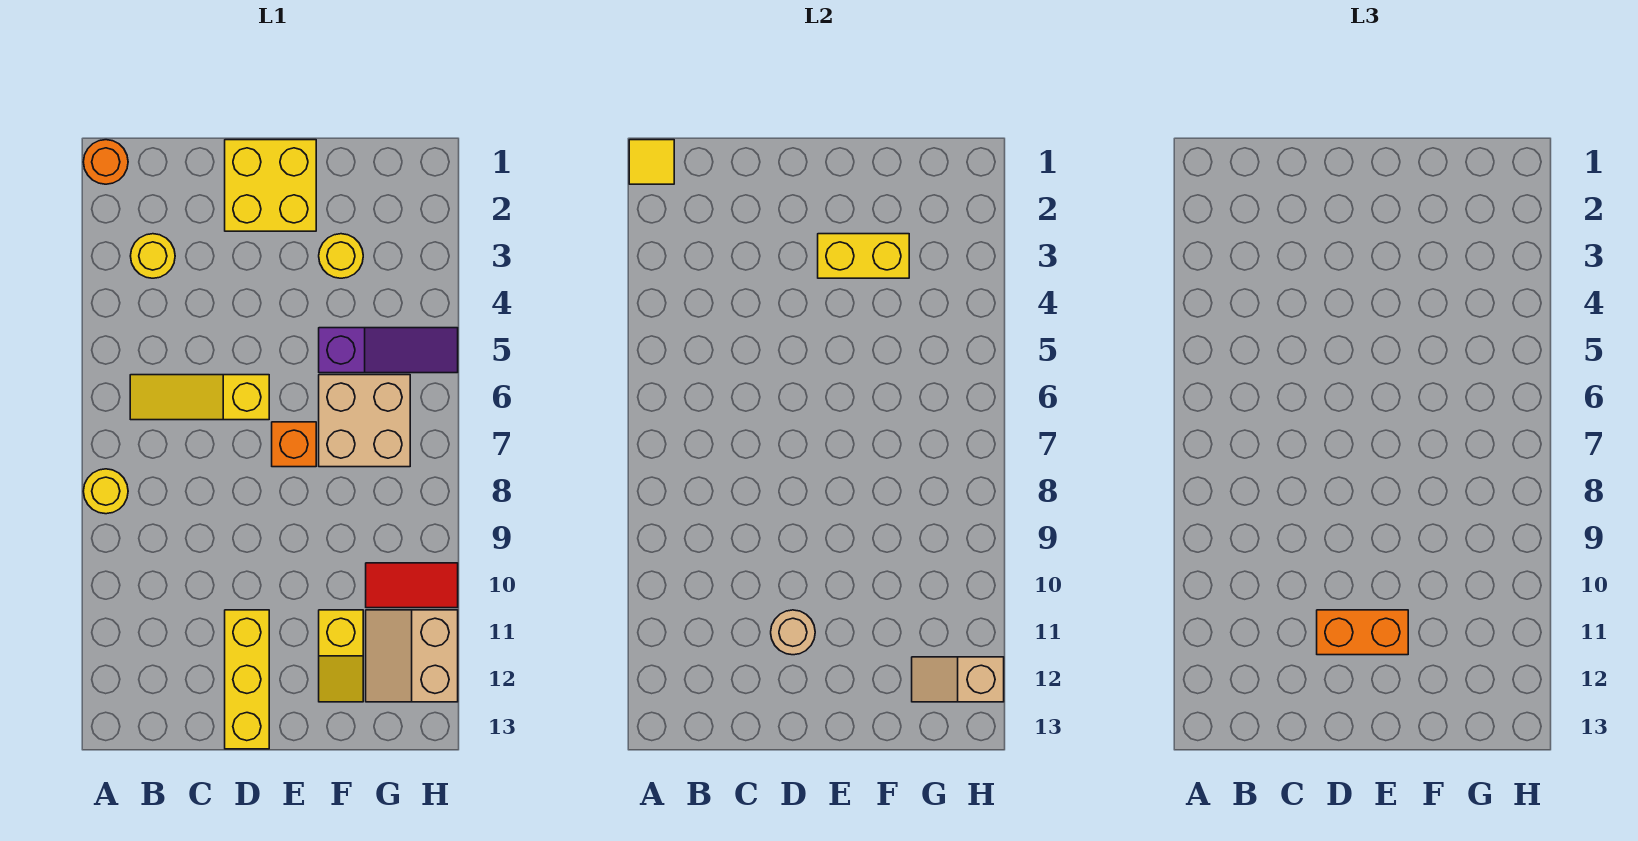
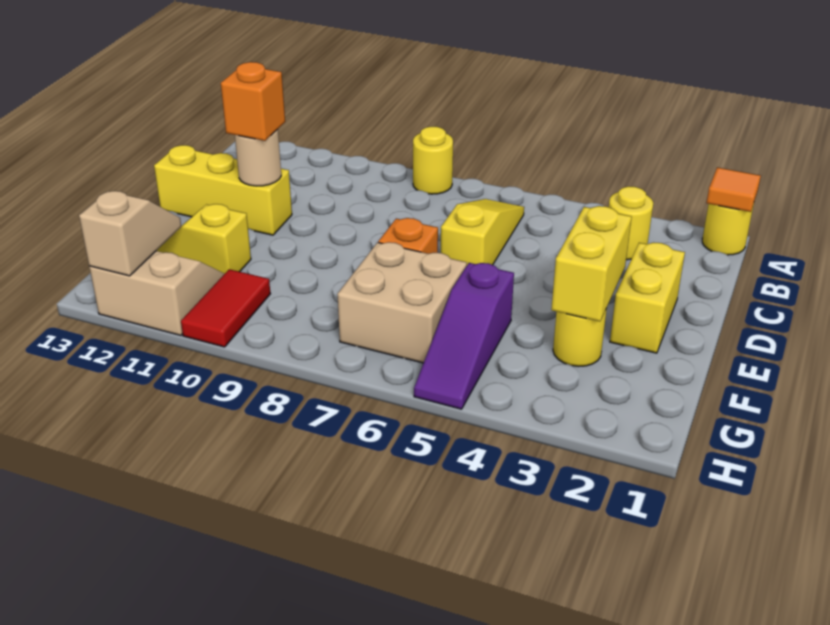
orange round brick A1 level 1 -> yellow round brick A1 level 1
yellow tile A1 level 2 -> orange tile A1 level 2
yellow brick D1:E2 level 1 -> yellow brick D2:E2 level 1
orange brick D11:E11 level 3 -> orange brick D11 level 3

